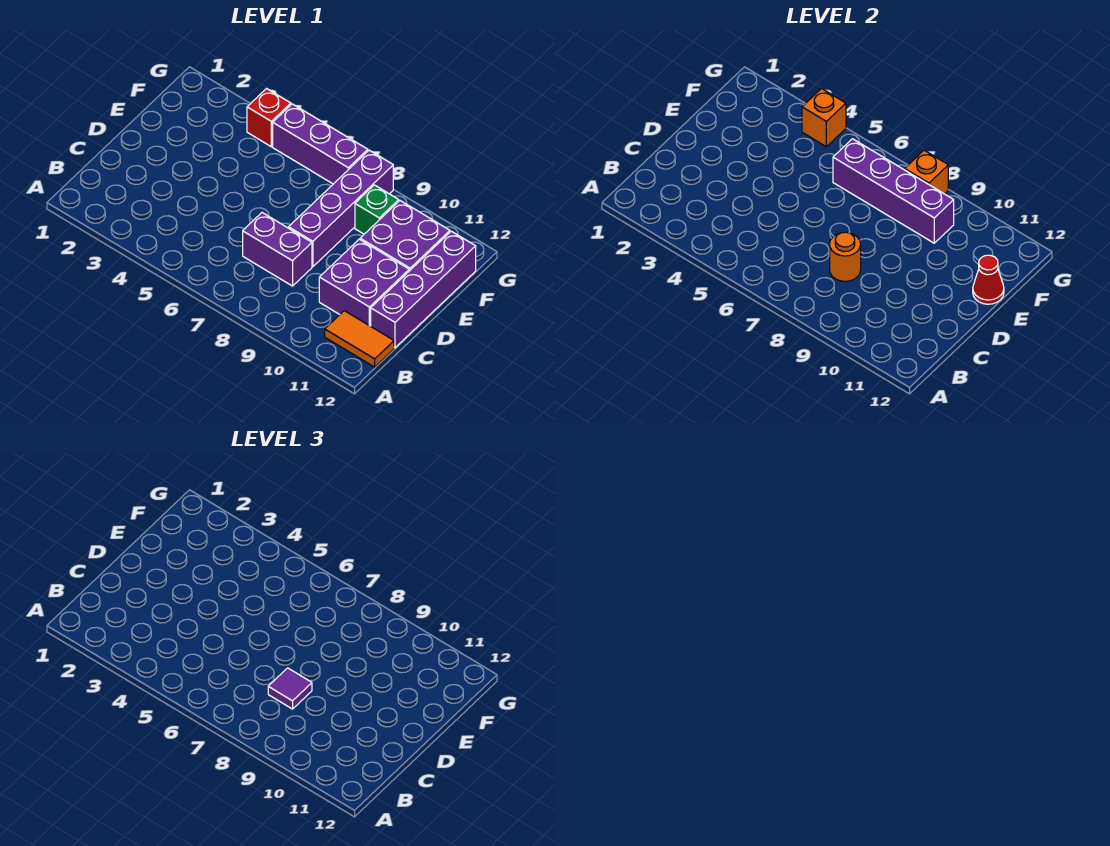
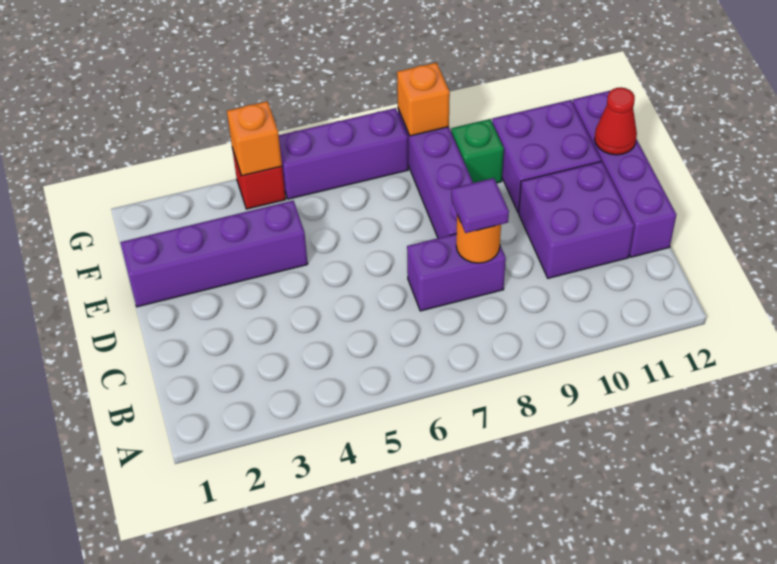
orange tile B11:B12 level 1 -> none
purple brick F6:F9 level 2 -> purple brick E1:E4 level 1

